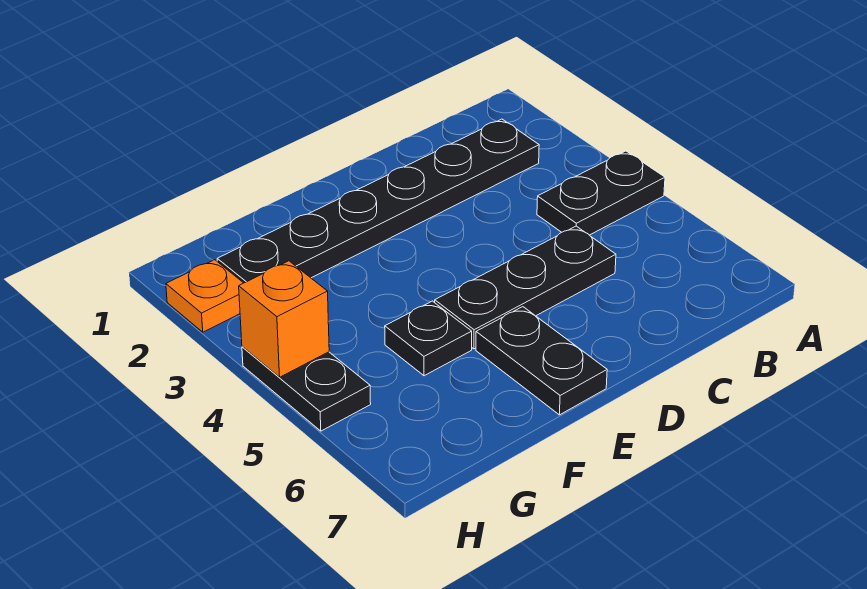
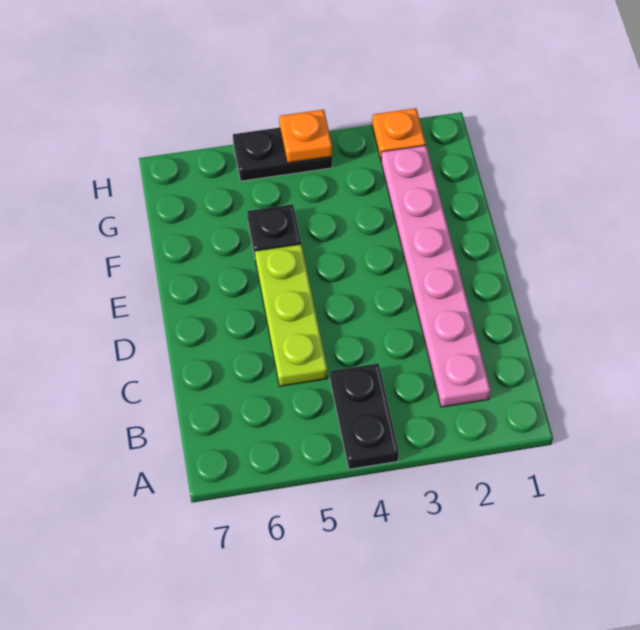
black plate B2:G2 level 1 -> pink plate B2:G2 level 1
black plate C5:E5 level 1 -> lime plate C5:E5 level 1
black plate E6:E7 level 1 -> none
orange brick H4 level 2 -> orange plate H4 level 2

